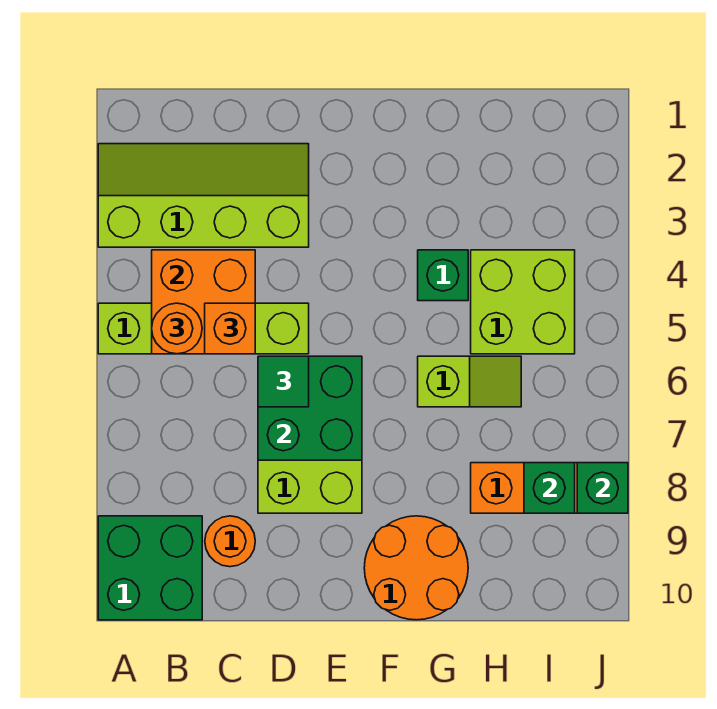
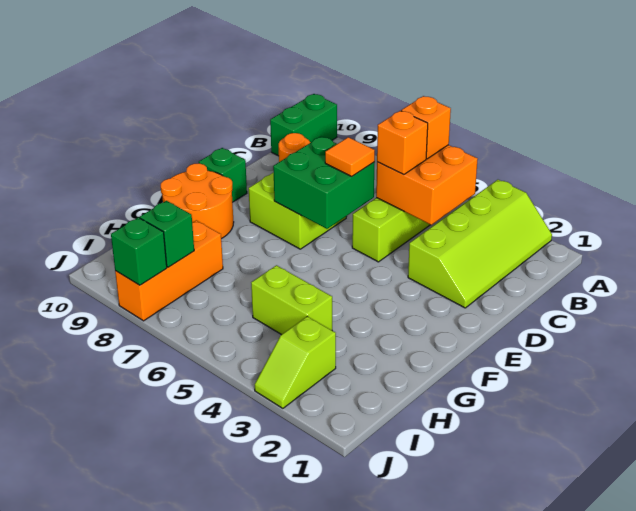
green brick A9:B10 level 1 -> green brick A10:B10 level 1
orange round brick B5 level 3 -> orange brick B5 level 3
green tile D6 level 3 -> orange tile D6 level 3
green brick G4 level 1 -> green brick E10 level 1
lime slope G6:H6 level 1 top G -> lime slope I3:J3 level 1 top I
lime brick H4:I5 level 1 -> lime brick H4:H5 level 1

